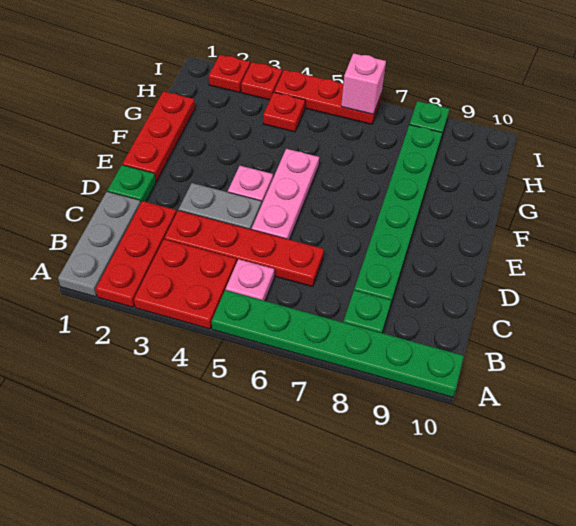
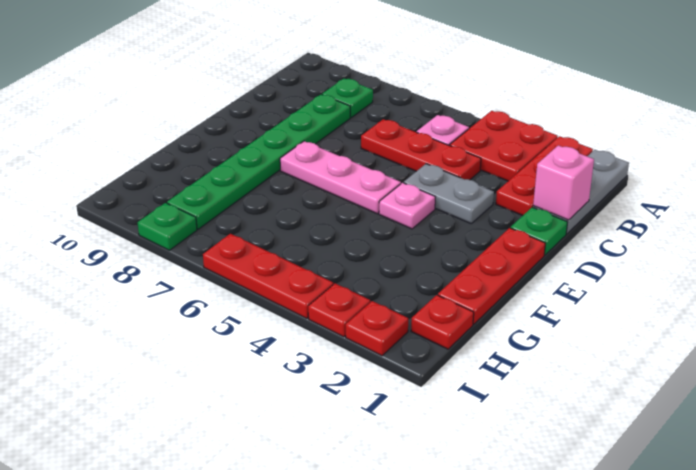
green plate A5:A10 level 1 -> none
red plate C3:C6 level 1 -> red plate C4:C6 level 1
pink plate D5:F5 level 1 -> pink plate E5:E7 level 1
red plate H4 level 1 -> red plate H1 level 1
pink brick I6 level 2 -> pink brick C1 level 2

